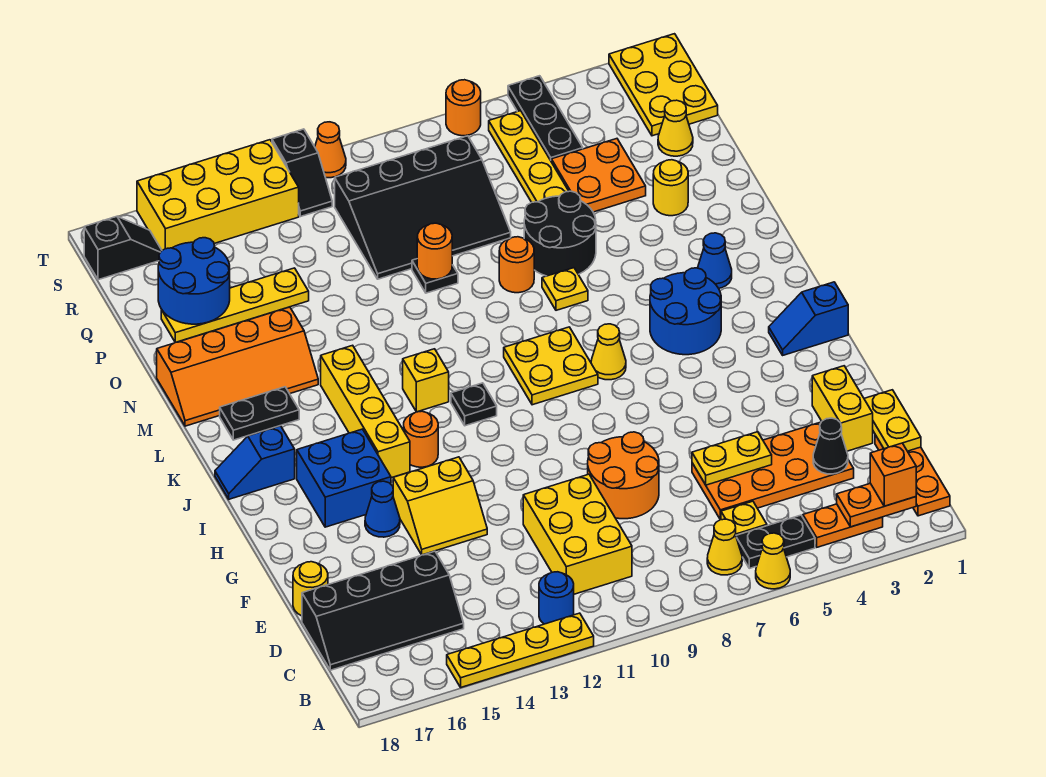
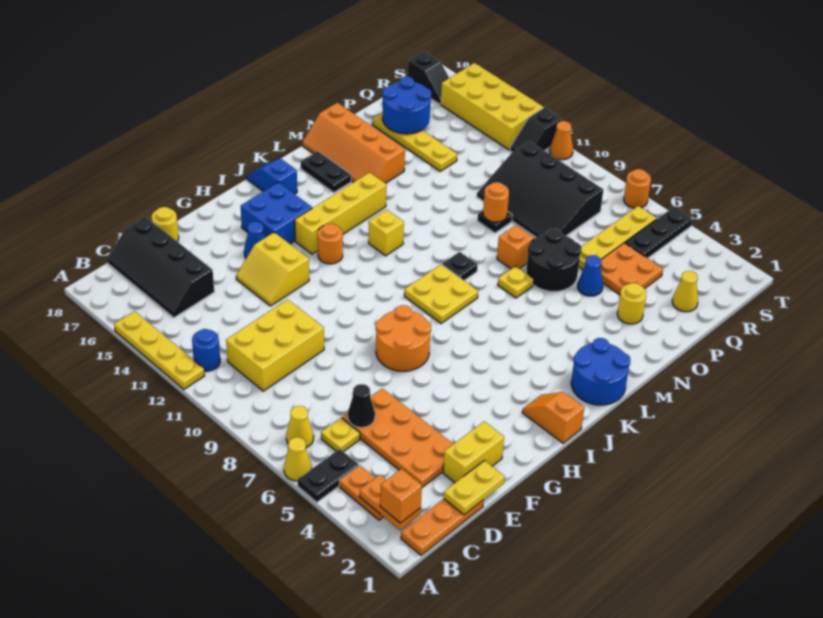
black plate B5:B6 level 1 -> black plate A5:B5 level 1
black cone D3 level 2 -> black cone D6 level 2
yellow plate E5:E6 level 2 -> none
orange round brick E8:F9 level 1 -> orange round brick G7:H8 level 1
blue slope I1:I2 level 1 top 1 -> orange slope I1:I2 level 1 top 1
blue round brick J4:K5 level 1 -> blue round brick K1:L2 level 1
yellow cone J7 level 1 -> none
black plate J11 level 1 -> black plate L9 level 1
blue cone L3 level 1 -> blue cone O5 level 1
orange round brick N8 level 1 -> orange brick N8 level 1
yellow plate R1:T2 level 1 -> none

